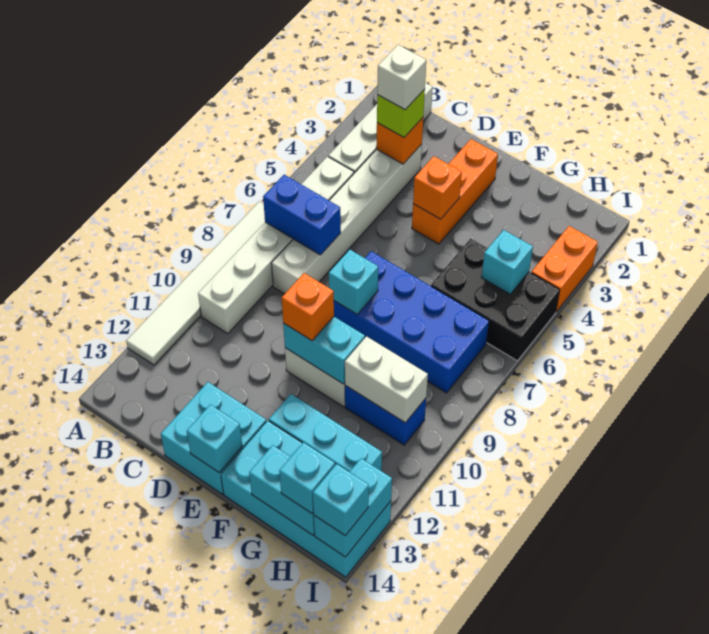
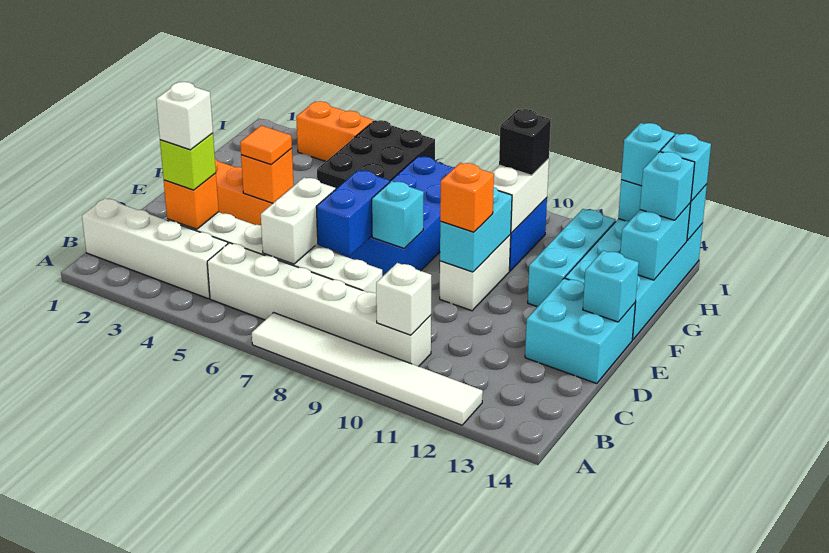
blue brick B7:C7 level 2 -> blue brick D7:E7 level 2
none -> white brick B10 level 2
none -> white brick C6:D6 level 2
none -> orange tile E4 level 3
cyan brick H5 level 2 -> cyan brick I13 level 3
none -> black brick H10 level 3

